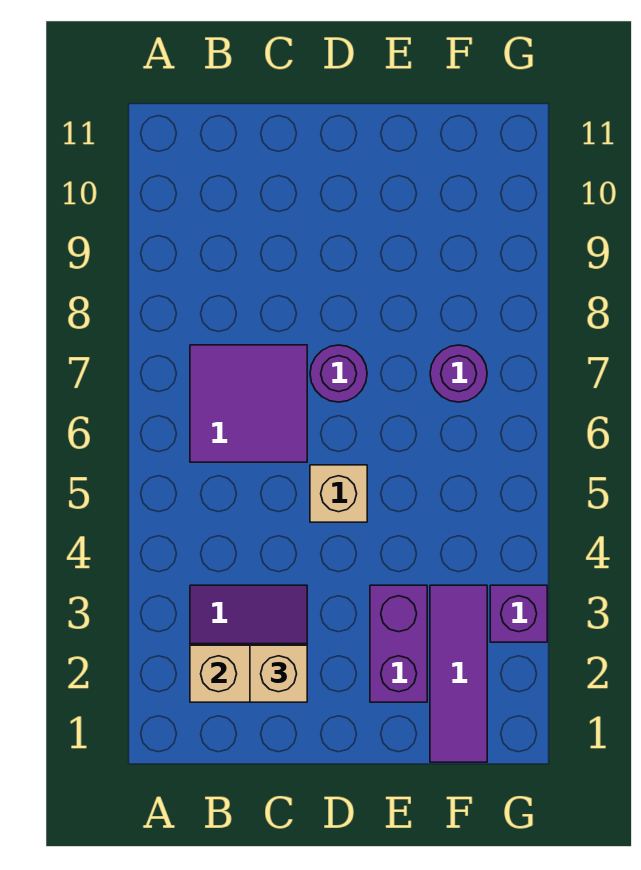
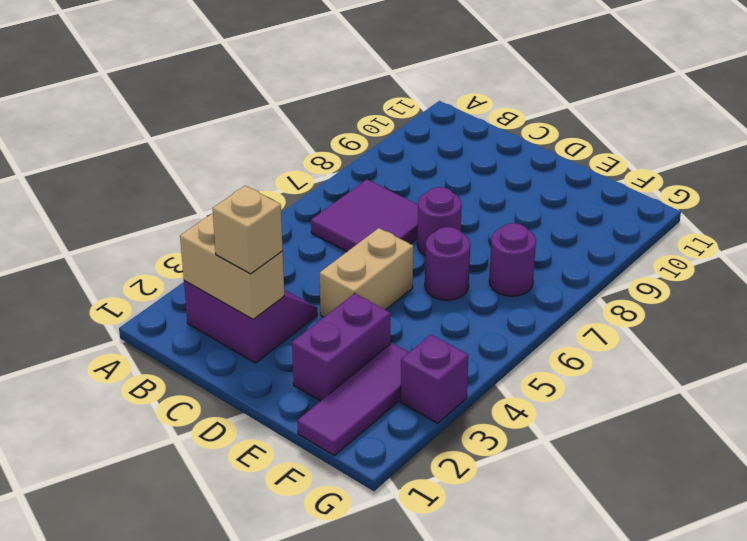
tan brick D5 level 1 -> tan brick D4:D5 level 1
none -> purple round brick E6 level 1

